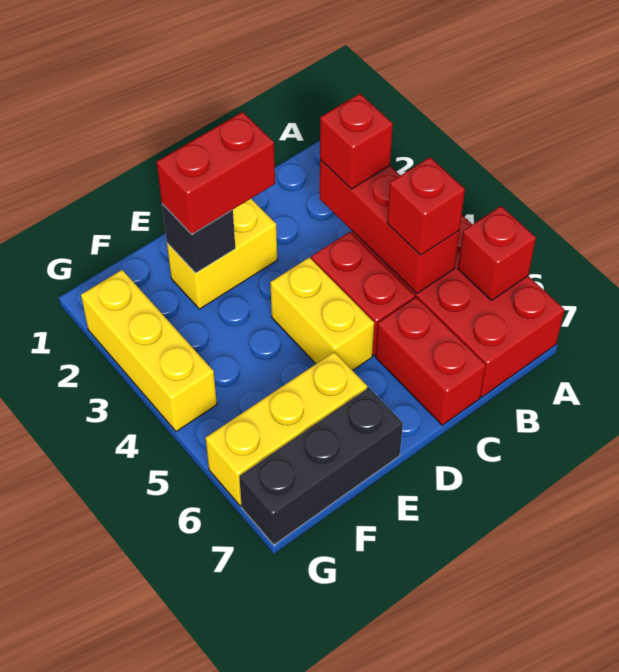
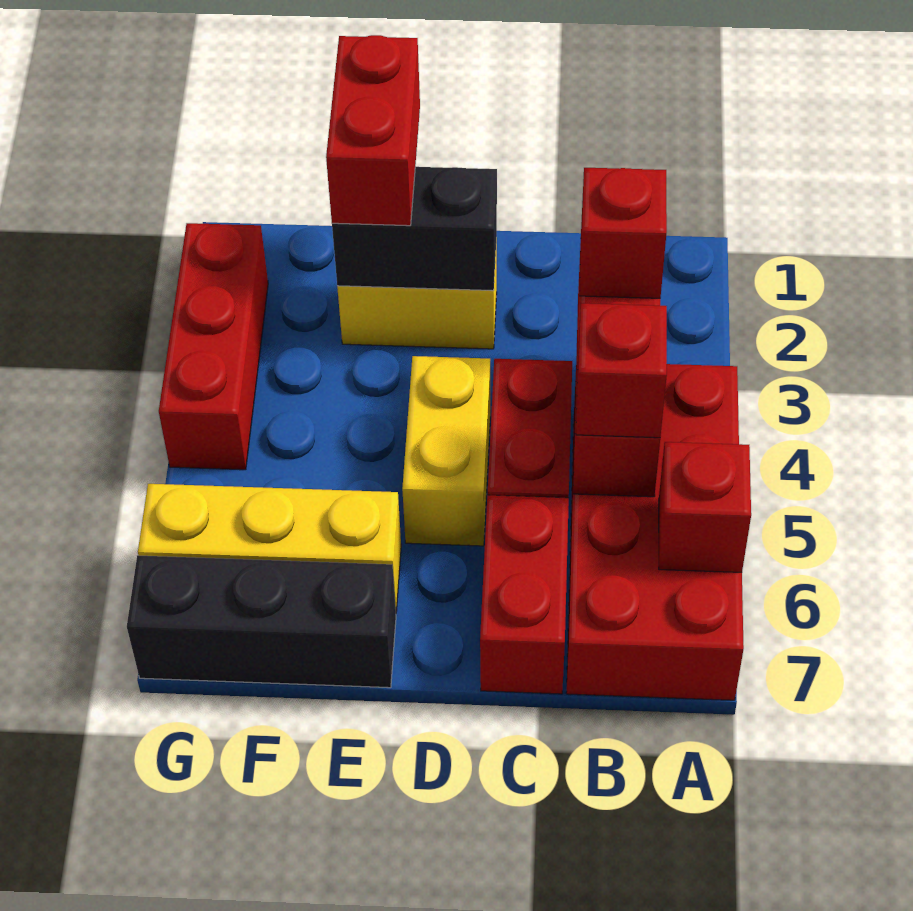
red brick D2:E2 level 3 -> red brick E1:E2 level 3
black brick E2 level 2 -> black brick D2:E2 level 2
yellow brick G2:G4 level 1 -> red brick G2:G4 level 1

